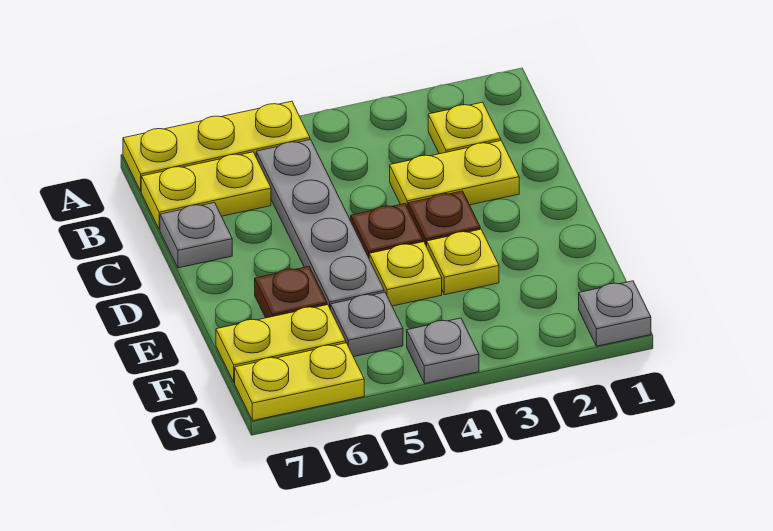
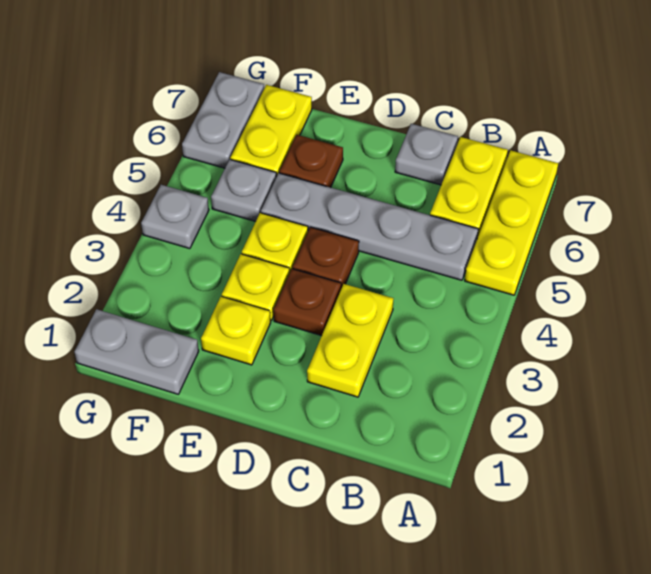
yellow plate B2 level 1 -> yellow plate E2 level 1
grey plate G1 level 1 -> grey plate F1:G1 level 1
yellow plate G6:G7 level 1 -> grey plate G6:G7 level 1

